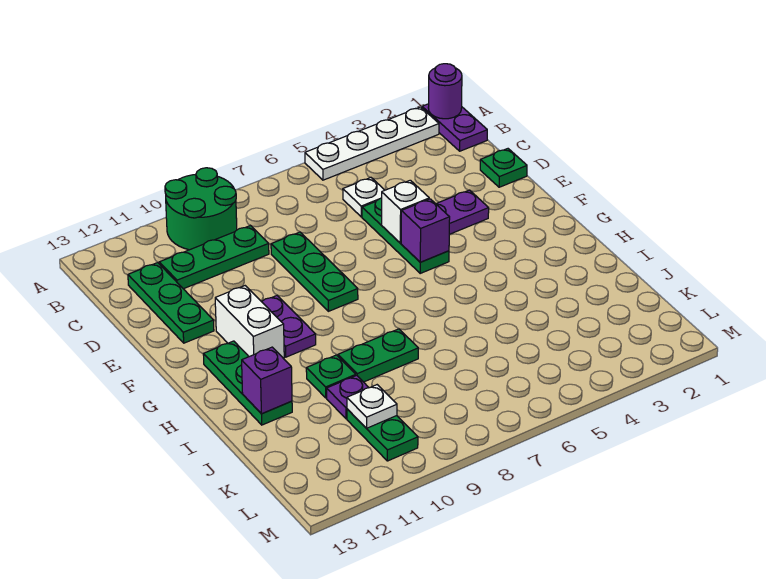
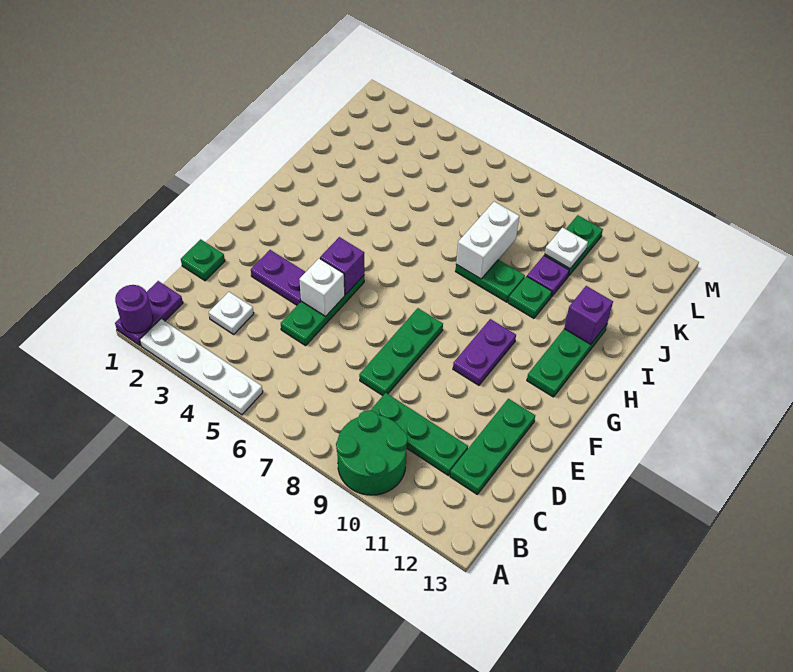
white plate C5 level 1 -> white plate C3 level 1
white brick F11:G11 level 1 -> white brick I8:J8 level 2

